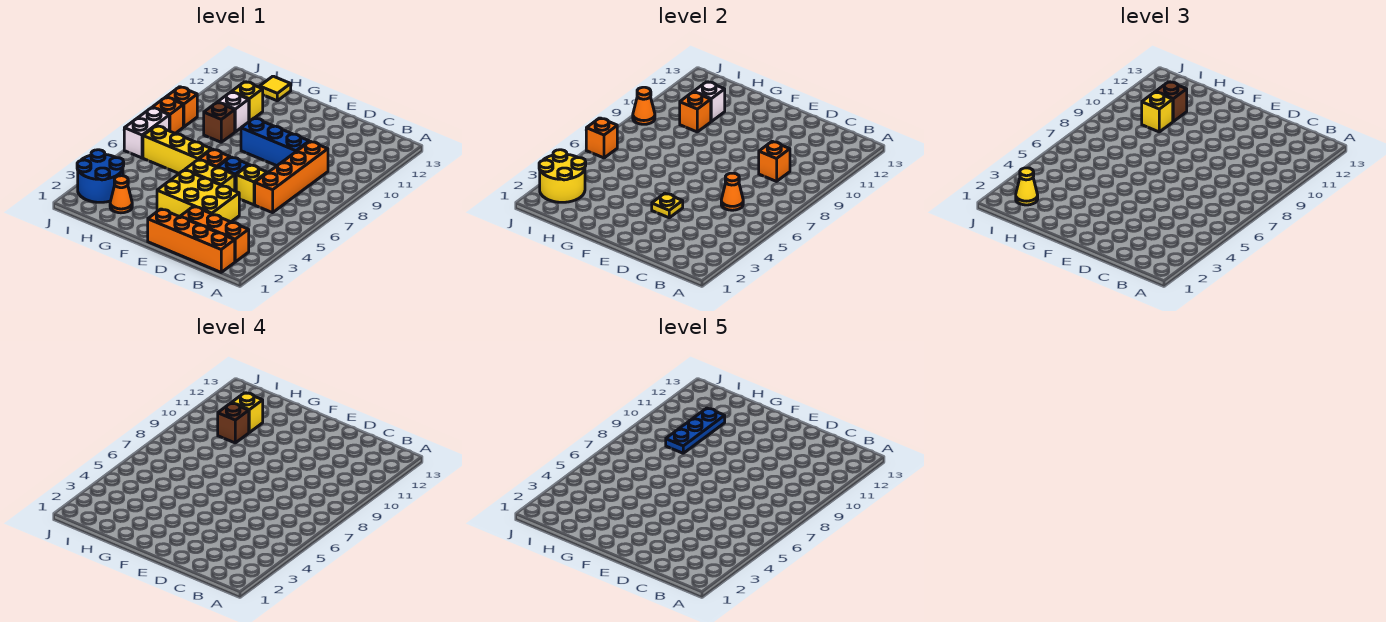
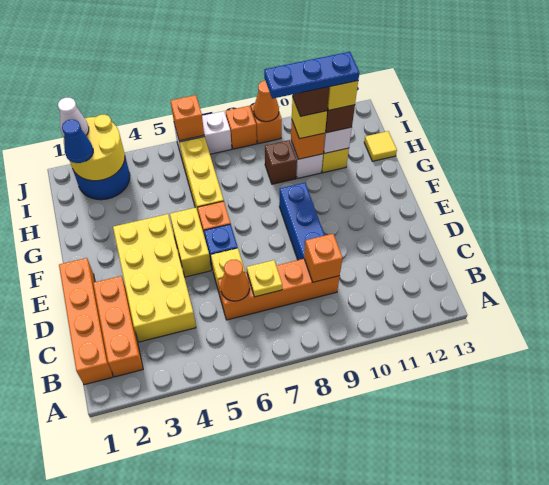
yellow brick D3:F4 level 1 -> yellow brick C3:F4 level 1
yellow plate E4 level 2 -> yellow plate C7 level 2
orange cone H2 level 1 -> none
yellow cone I2 level 3 -> blue cone I2 level 3
none -> white cone J2 level 3

